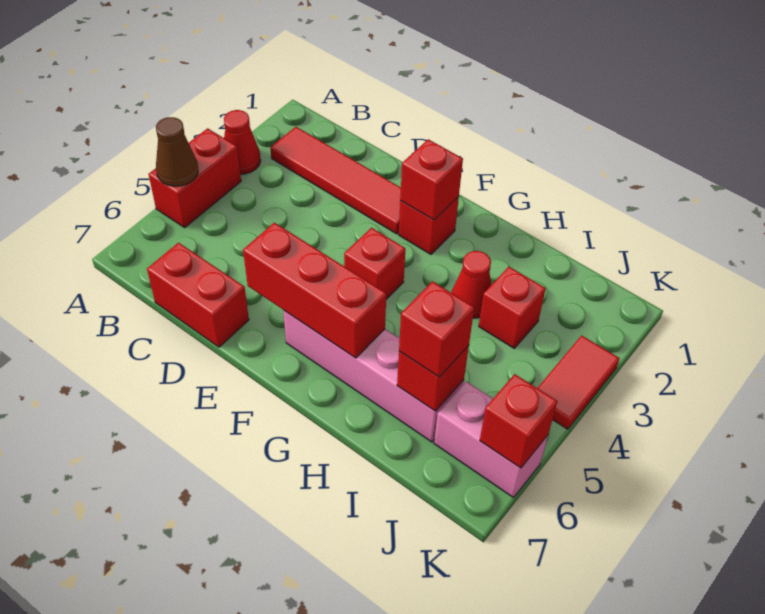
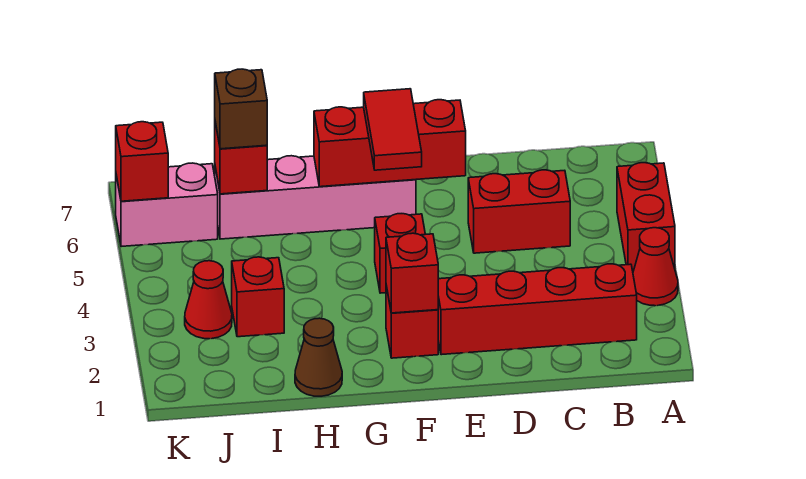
brown cone A5 level 2 -> brown cone H1 level 1
red tile B2:E2 level 1 -> red brick B2:E2 level 1
red brick C7:D7 level 1 -> red brick C5:D5 level 1
red cone H3 level 1 -> red cone J3 level 1
red brick I6 level 3 -> brown brick I6 level 3
red tile K3:K4 level 1 -> red tile F5:F6 level 3

